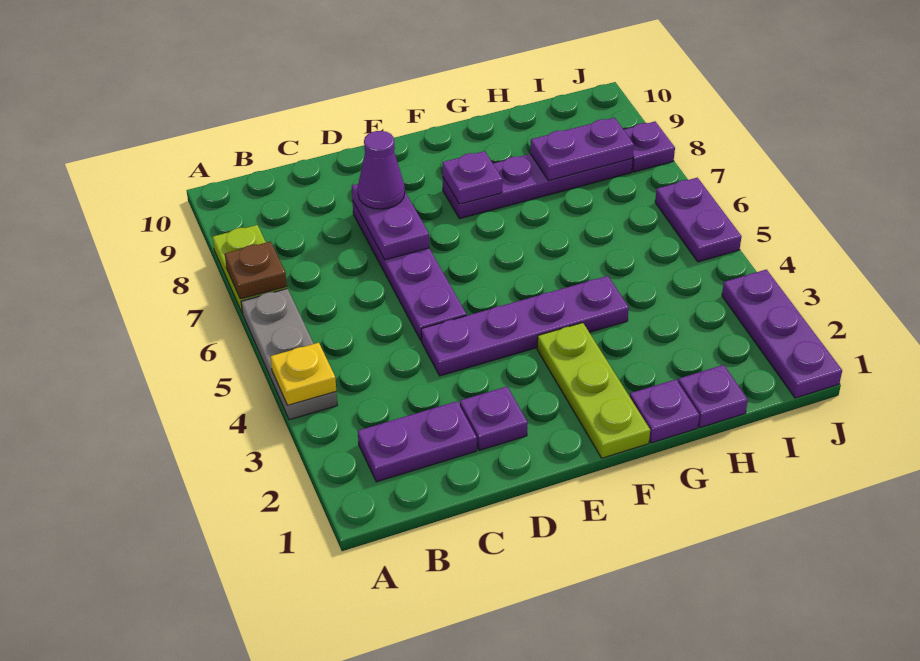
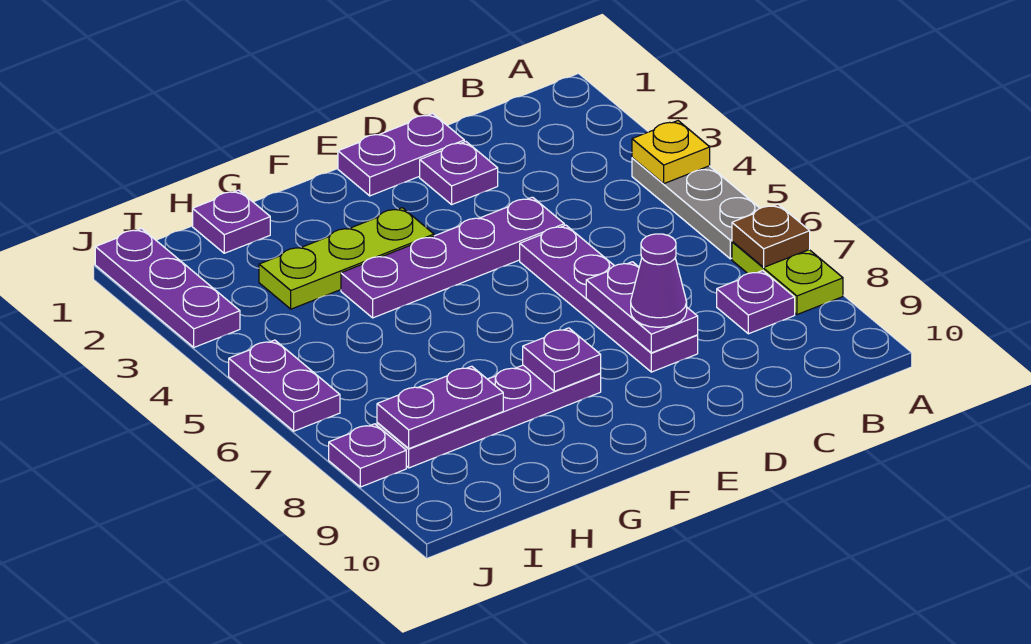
purple plate B2:C2 level 1 -> purple plate D1:E1 level 1
lime plate F1:F3 level 1 -> lime plate F3:H3 level 1
purple plate G1 level 1 -> purple plate B8 level 1

